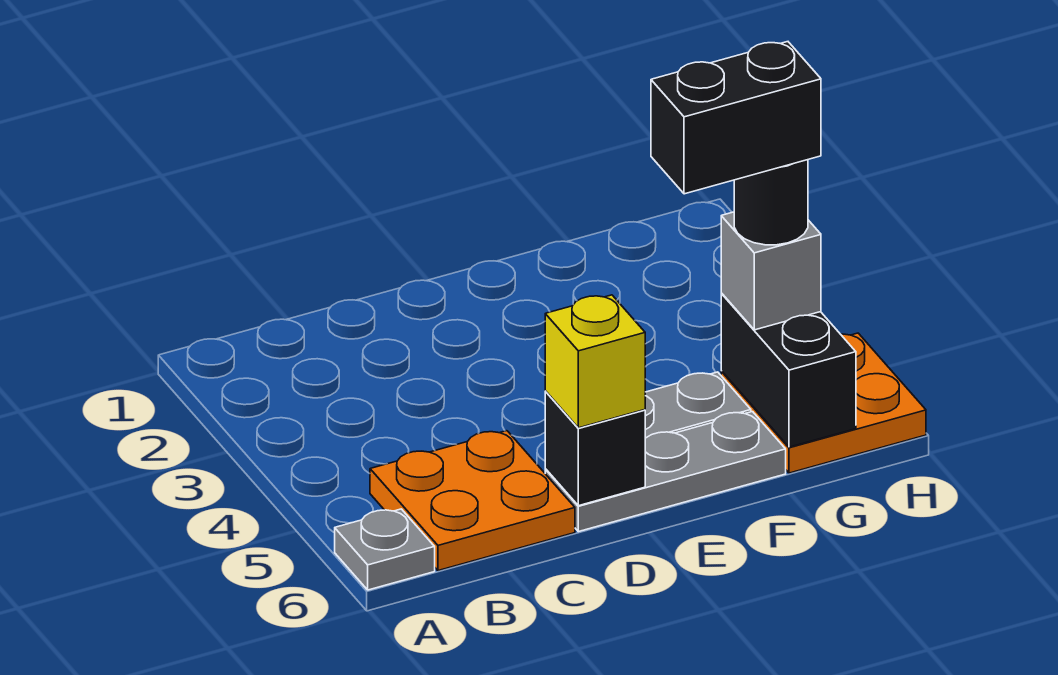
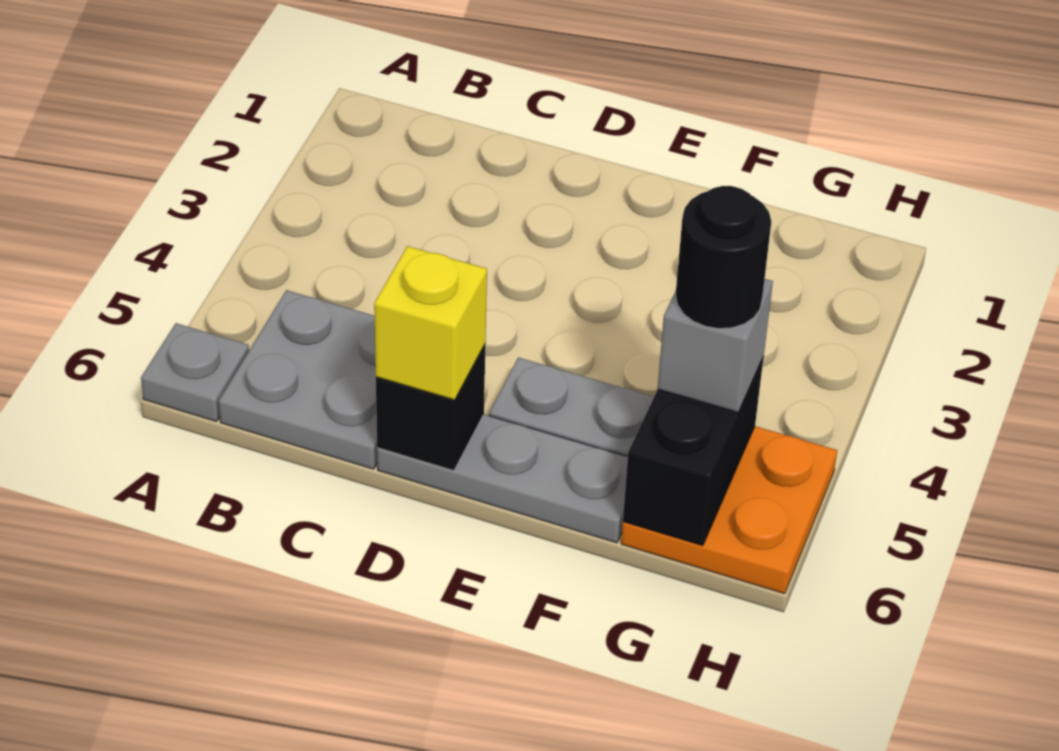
orange plate B5:C6 level 1 -> grey plate B5:C6 level 1
black brick F5:G5 level 5 -> none

